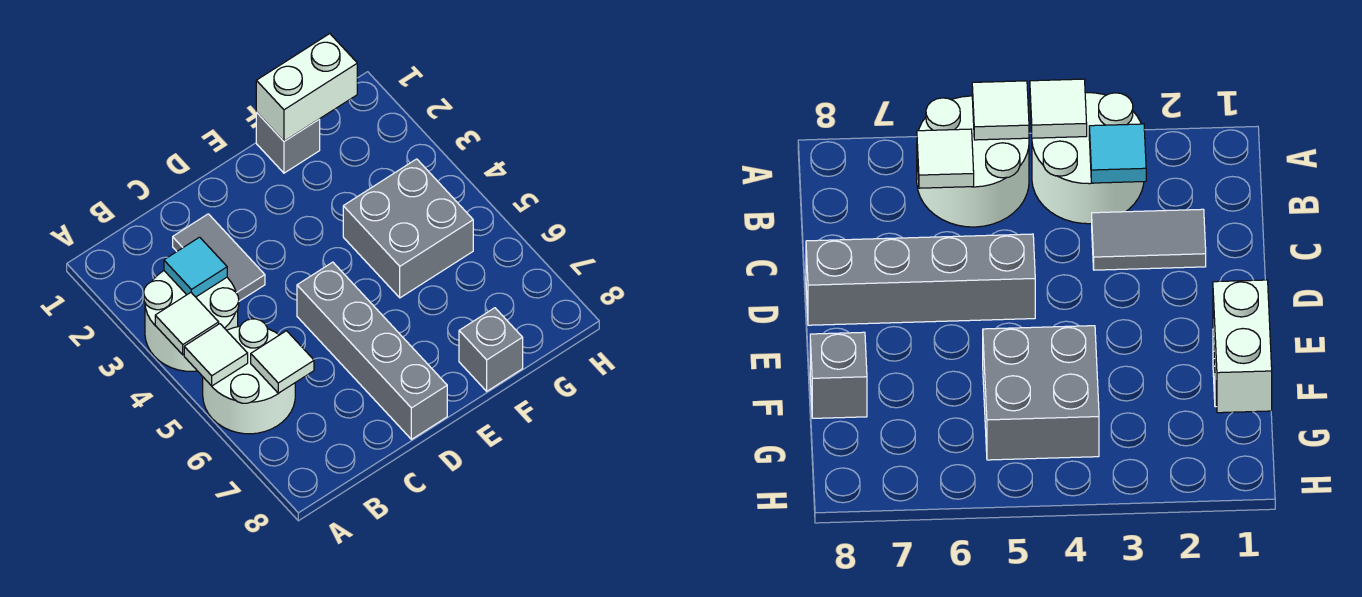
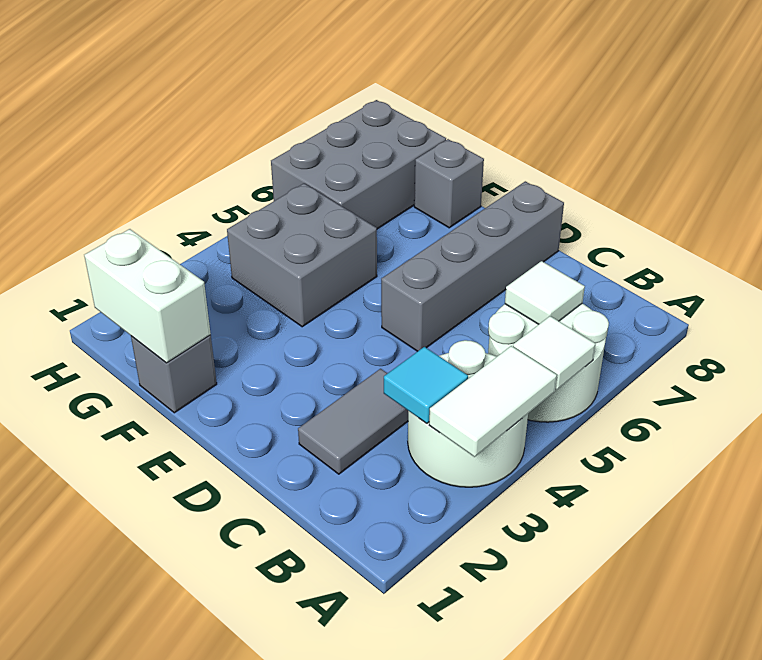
white tile A4 level 2 -> white tile A3:A4 level 2
none -> grey brick G6:H8 level 1

